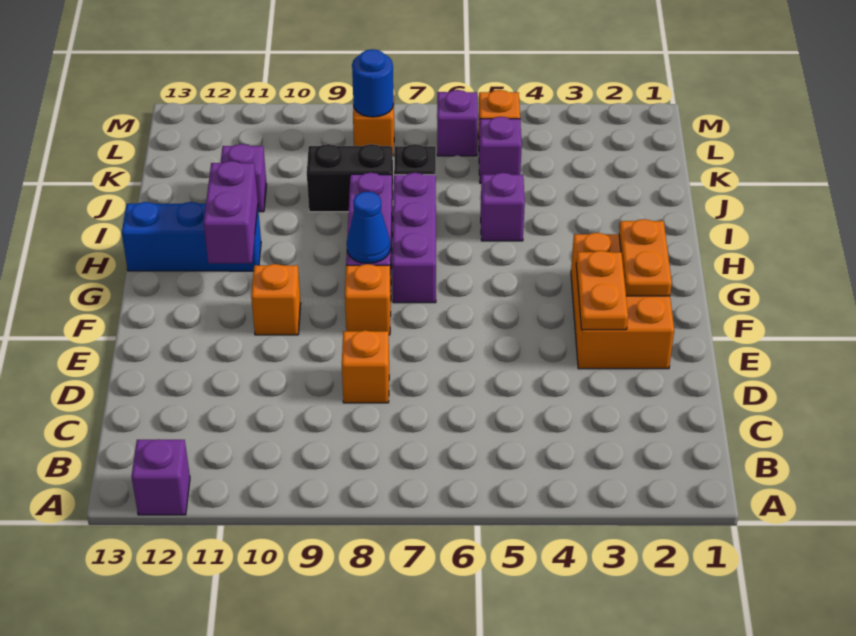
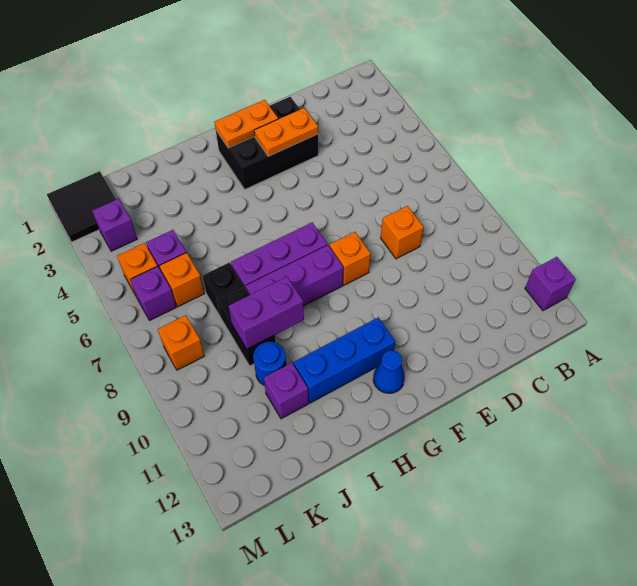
orange brick E2:G3 level 1 -> black brick E2:G3 level 1
orange brick F10 level 1 -> orange brick K6 level 1
blue cone G8 level 2 -> blue cone G12 level 1
purple brick G11:H11 level 2 -> purple brick I9:J9 level 2
blue brick H11:H13 level 1 -> blue brick G11:I11 level 1
purple brick I5 level 1 -> purple brick L3 level 1
none -> black tile L1:M2 level 1
blue round brick L8 level 2 -> blue round brick J10 level 1

